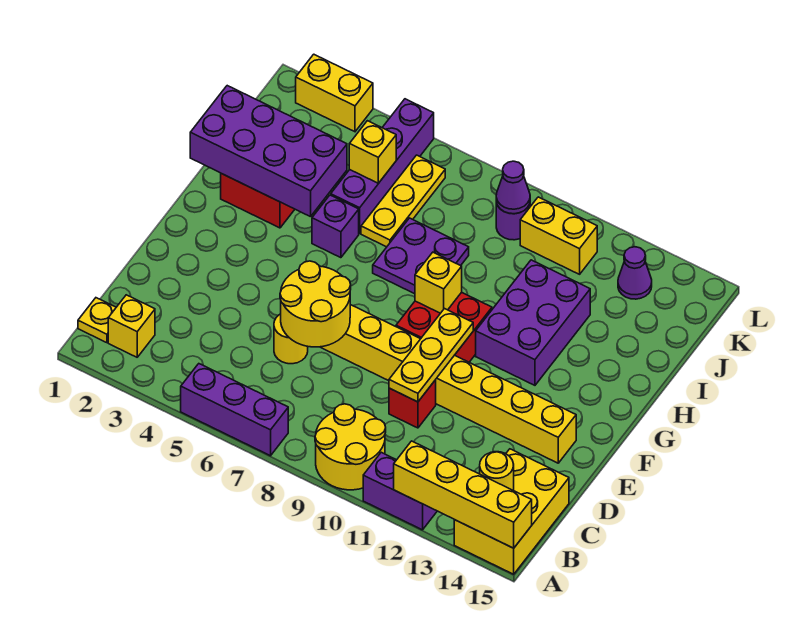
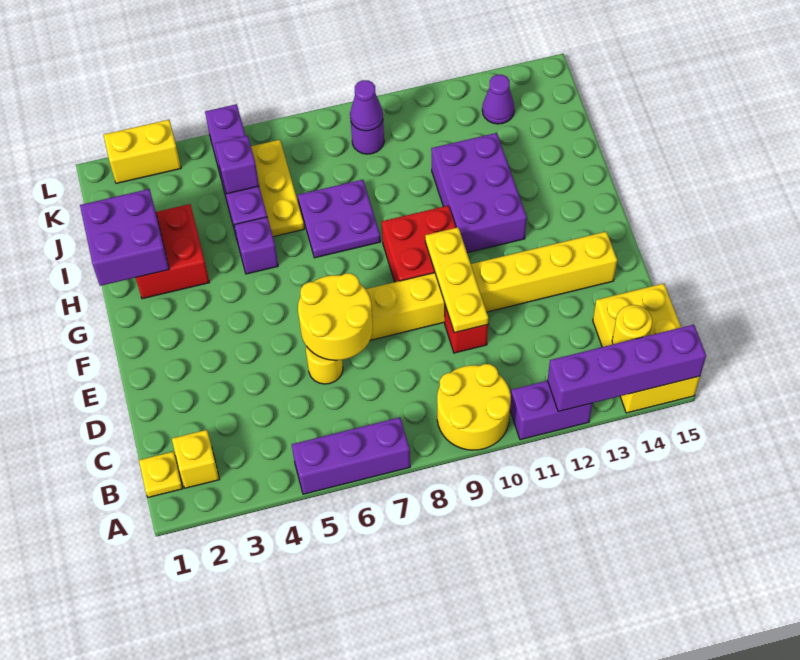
yellow brick A12:A15 level 2 -> purple brick A12:A15 level 2
yellow brick G9 level 2 -> none
purple brick H1:I4 level 2 -> purple brick H1:I2 level 2
yellow brick J5 level 2 -> purple brick J5 level 2
yellow brick K10:K11 level 1 -> none

